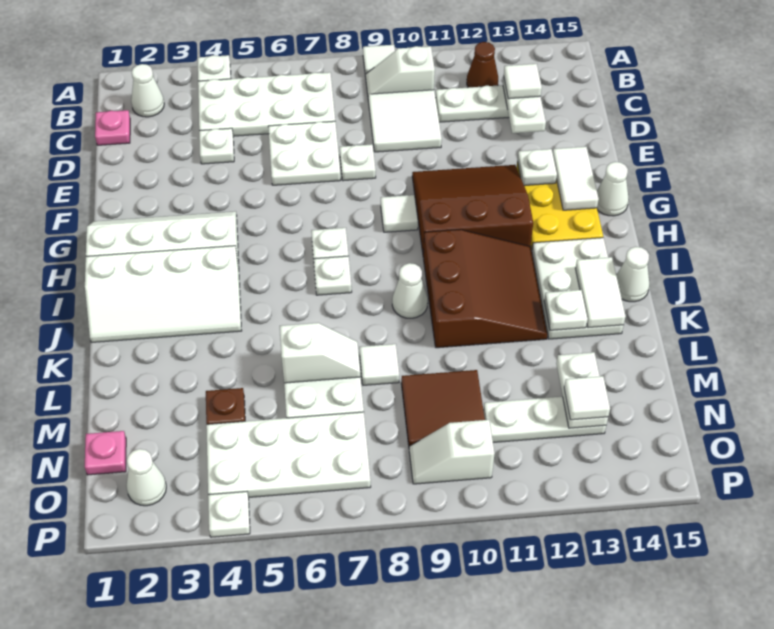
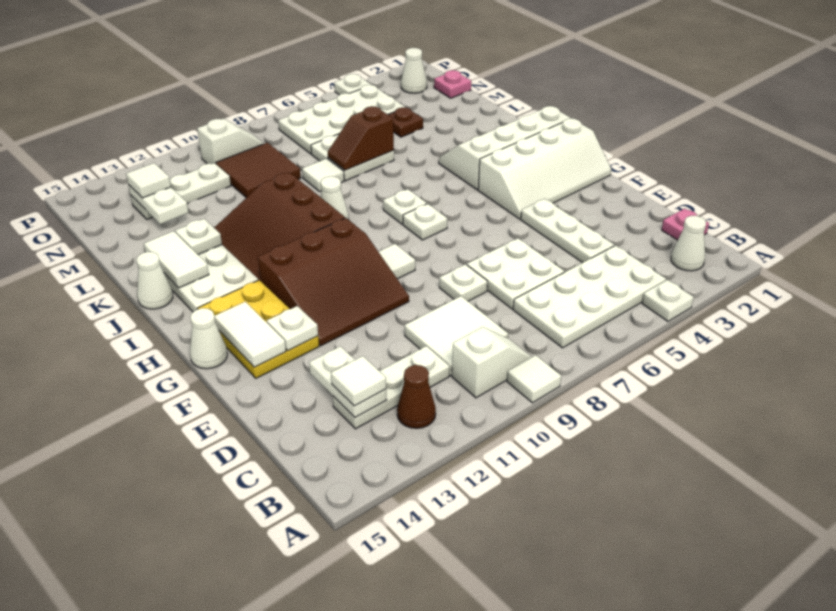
white plate D4 level 1 -> white plate D4:F4 level 1
white slope L6:L7 level 2 top 6 -> brown slope L6:L7 level 2 top 6

